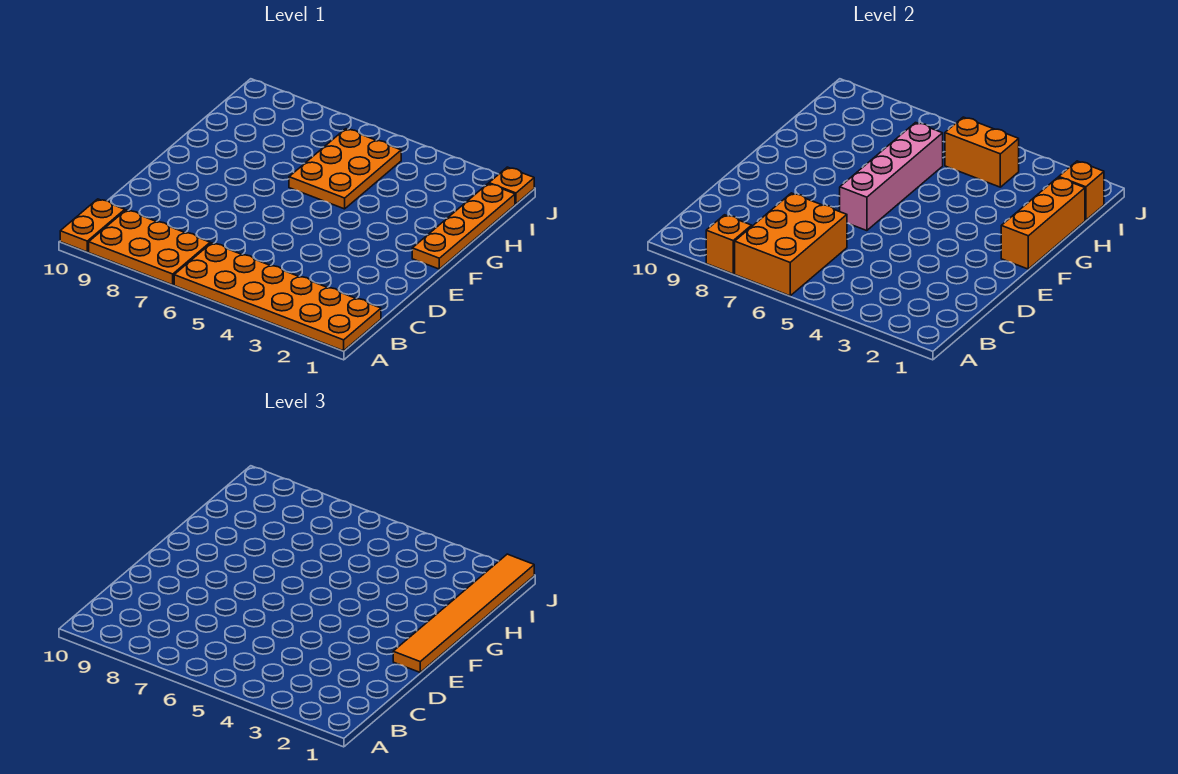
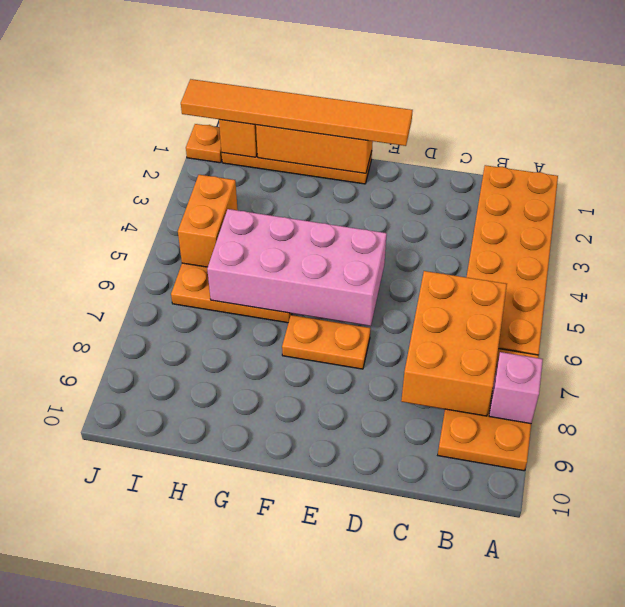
orange brick A6:C7 level 2 -> orange brick B6:C8 level 2
orange brick A8 level 2 -> pink brick A8 level 2
orange plate A10:B10 level 1 -> orange plate E7:F7 level 1
pink brick E6:H6 level 2 -> pink brick E5:H6 level 2

